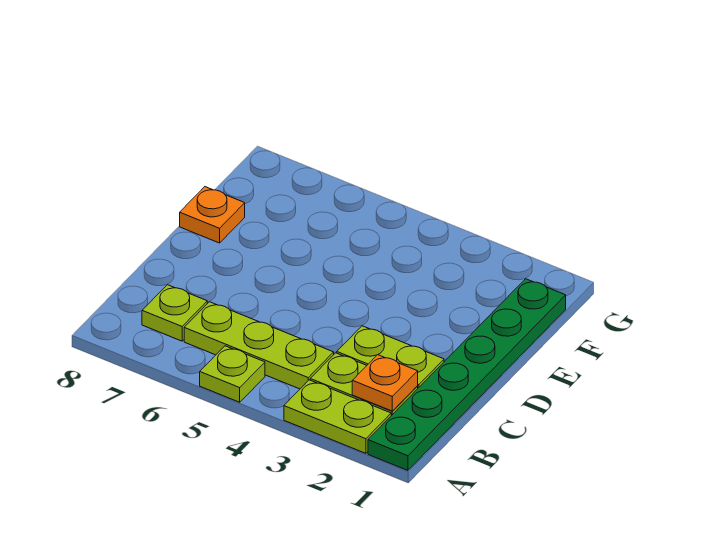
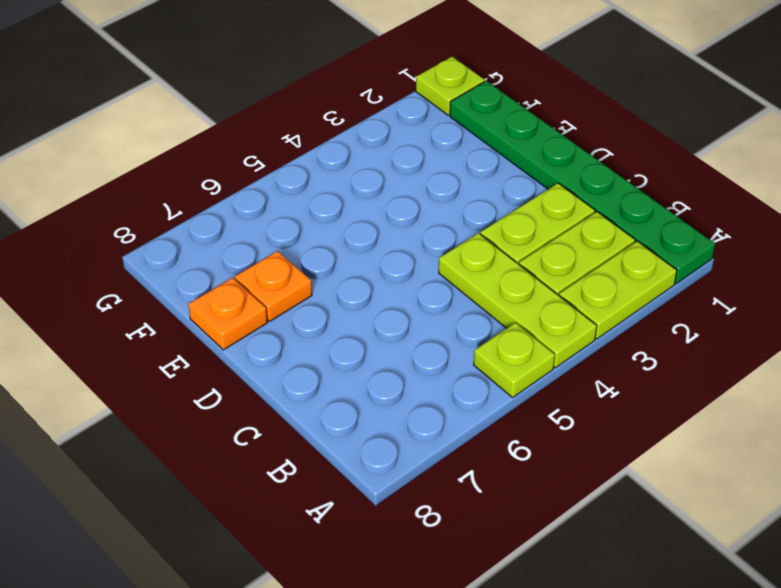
orange plate B2 level 2 -> orange plate E7 level 1
lime plate B4:B6 level 1 -> lime plate A4:C4 level 1
lime plate B7 level 1 -> lime plate G1 level 1

